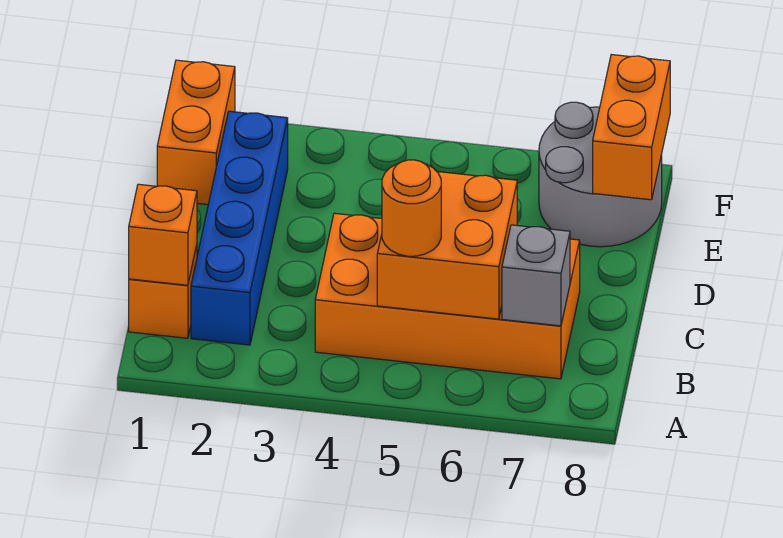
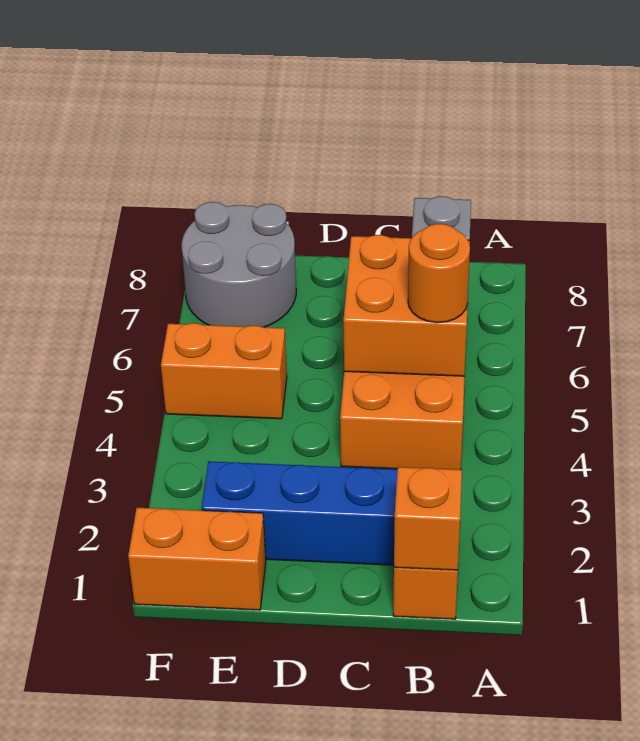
orange brick E8:F8 level 2 -> orange brick E5:F5 level 1

